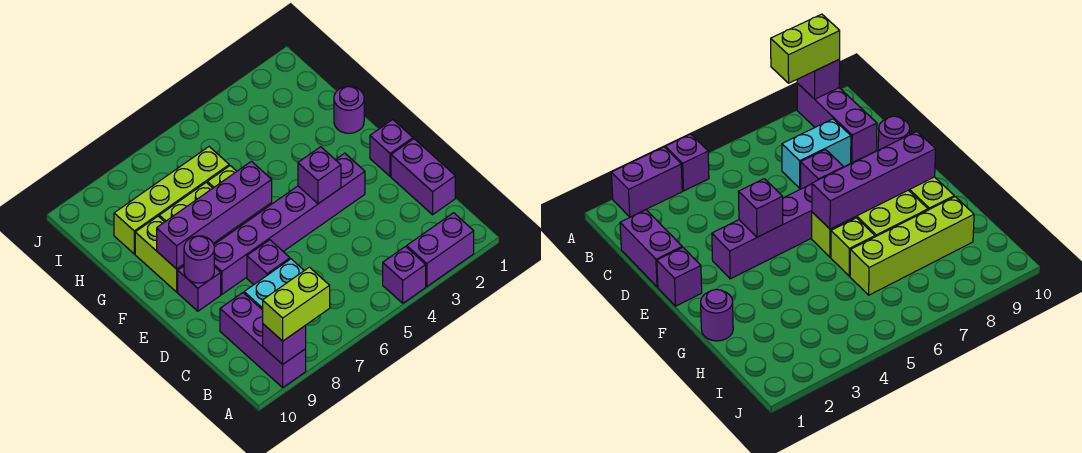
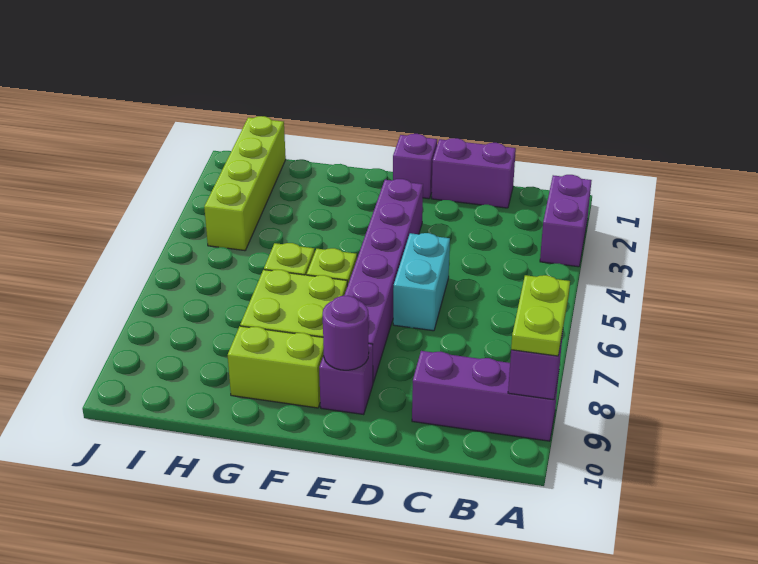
purple brick A4 level 1 -> none
lime brick A8:A9 level 3 -> lime plate A8:A9 level 3
cyan brick C7:C8 level 1 -> cyan brick D5:D6 level 1
purple brick D7 level 1 -> none
purple brick E4 level 2 -> none
purple brick F6:F9 level 2 -> none
purple round brick G1 level 1 -> none
lime brick H6:H9 level 1 -> lime brick I1:I4 level 1

